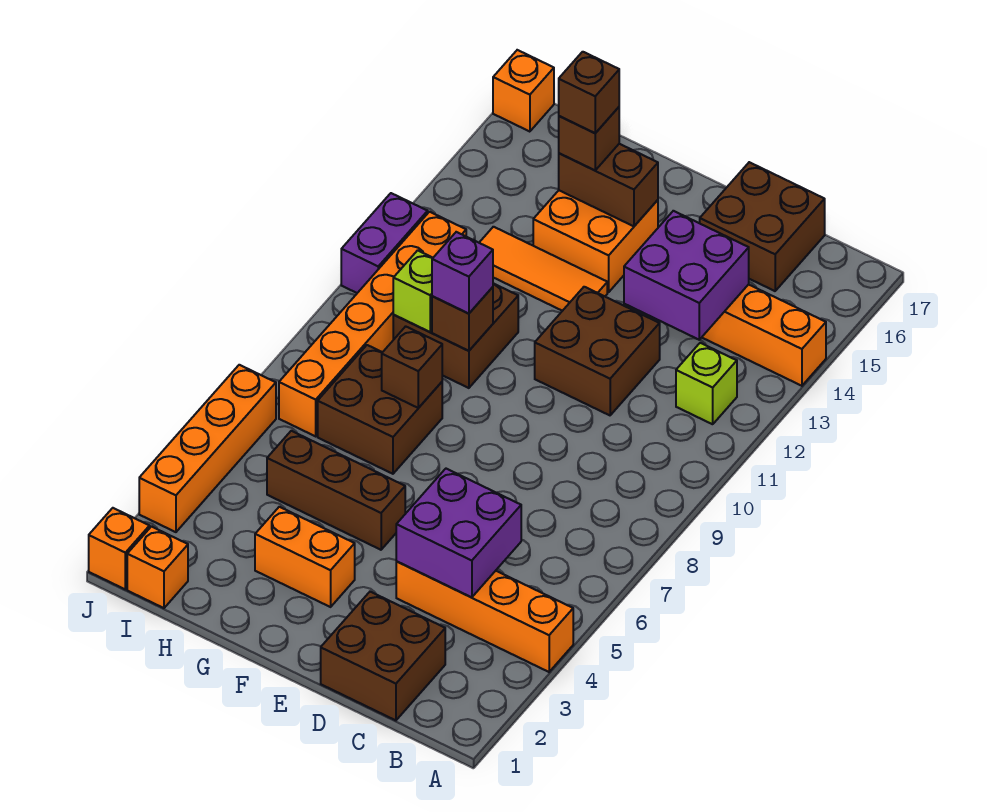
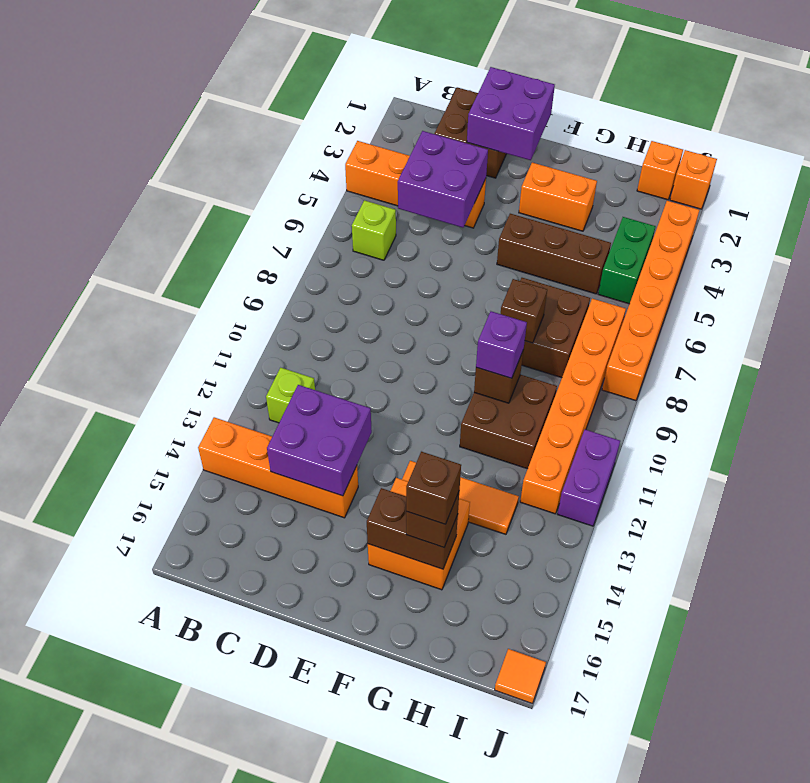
brown brick C16:D17 level 1 -> none
none -> purple brick D1:E2 level 2
brown brick D11:E12 level 1 -> none
lime brick H10 level 2 -> lime brick B6 level 1
none -> green brick I4:I5 level 1
orange brick J3:J6 level 1 -> orange brick J3:J8 level 1
orange brick J17 level 1 -> orange tile J17 level 1

